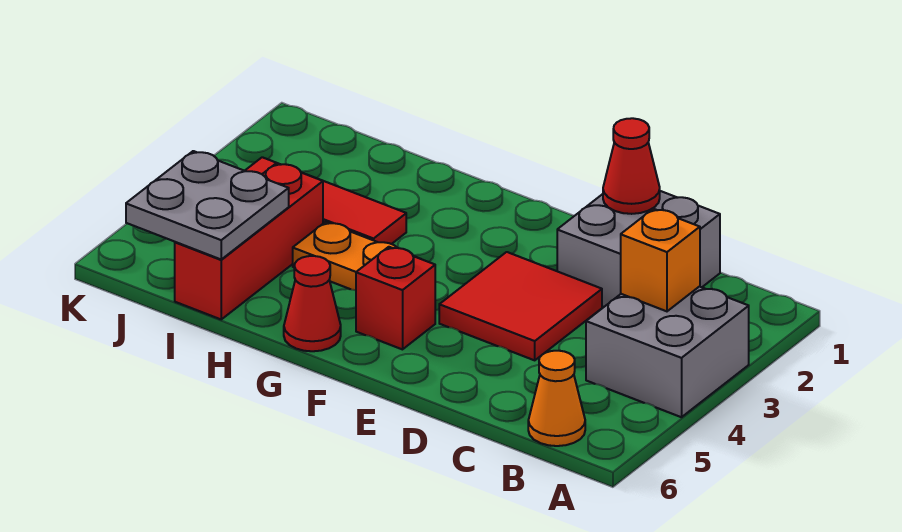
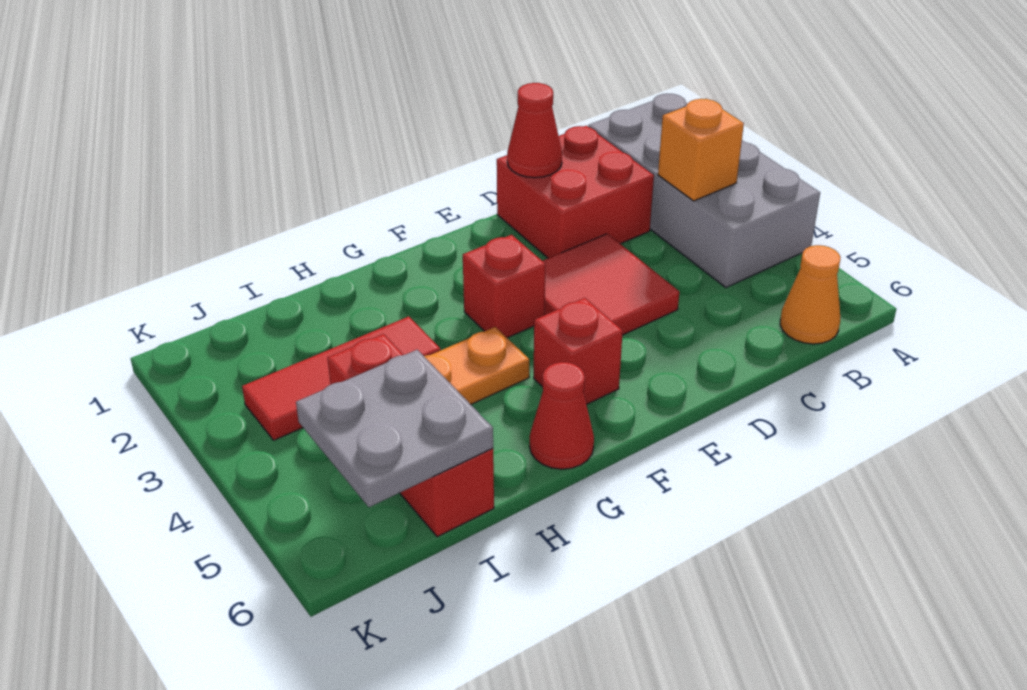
grey brick A3:B4 level 1 -> grey brick A1:B4 level 1
grey brick C1:D2 level 1 -> red brick C1:D2 level 1
none -> red brick F3 level 1

